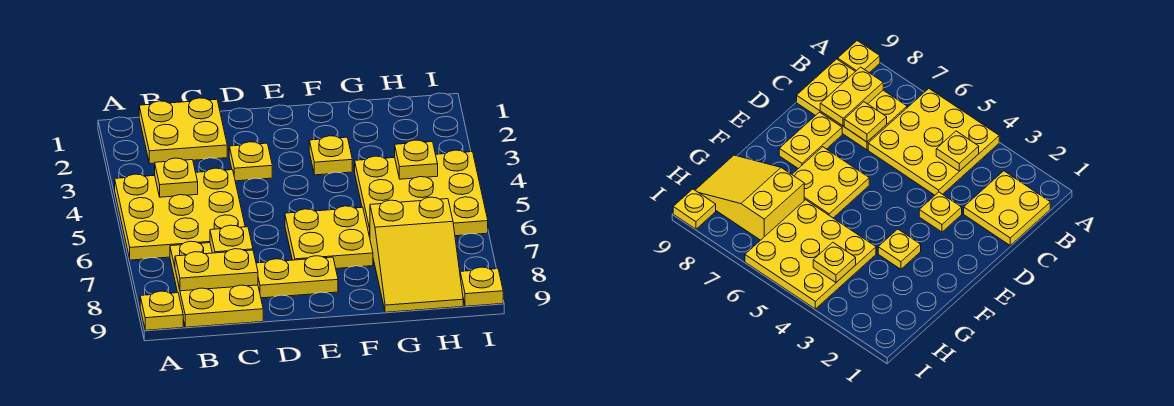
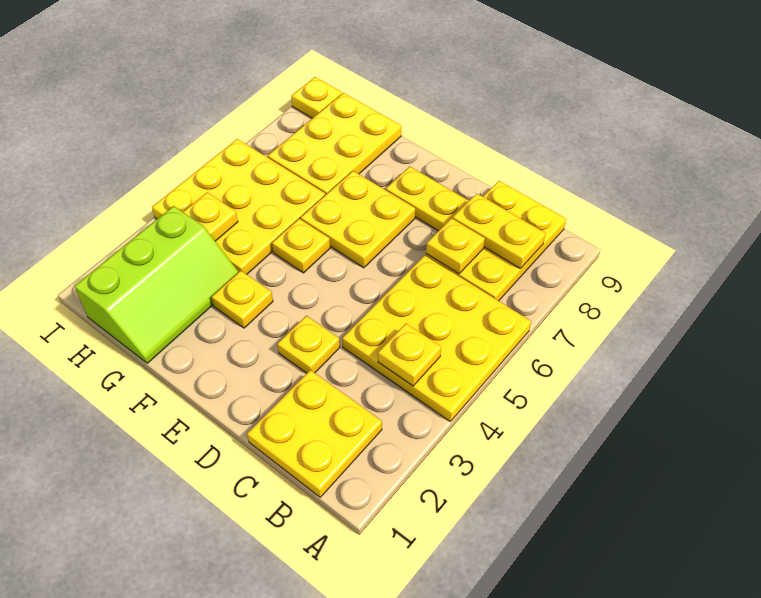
yellow plate A9 level 1 -> yellow plate F5 level 1
none -> lime slope G1:H3 level 1 top H
yellow slope G7:H9 level 1 top 7 -> yellow plate G7:H9 level 1

